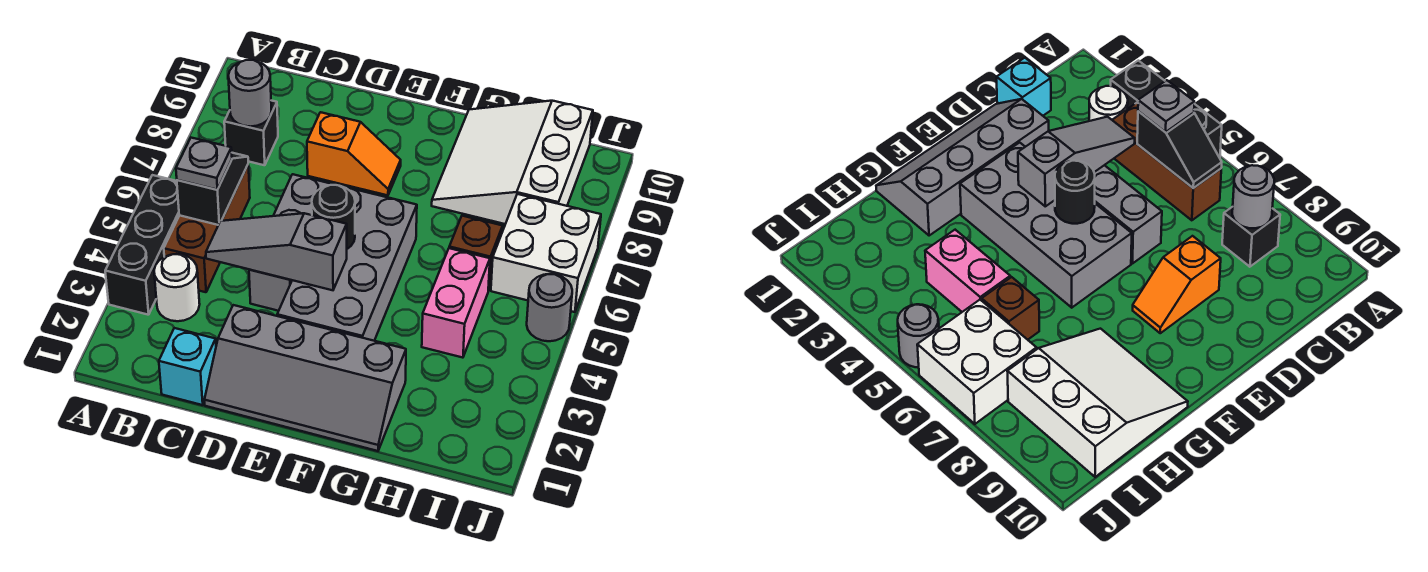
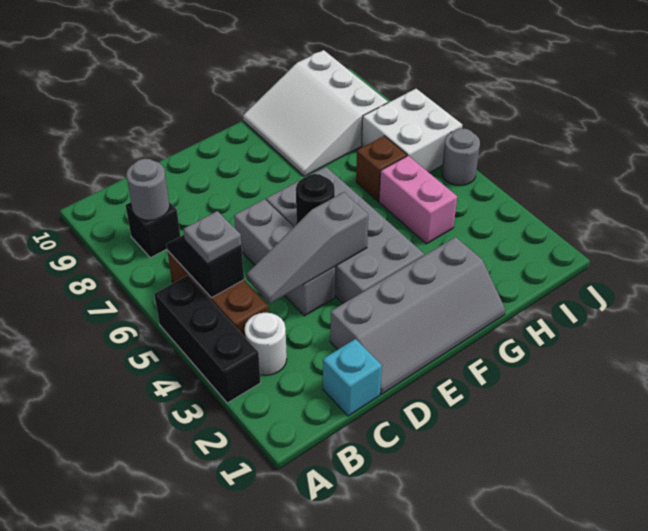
orange slope D8:E8 level 1 top D -> none

